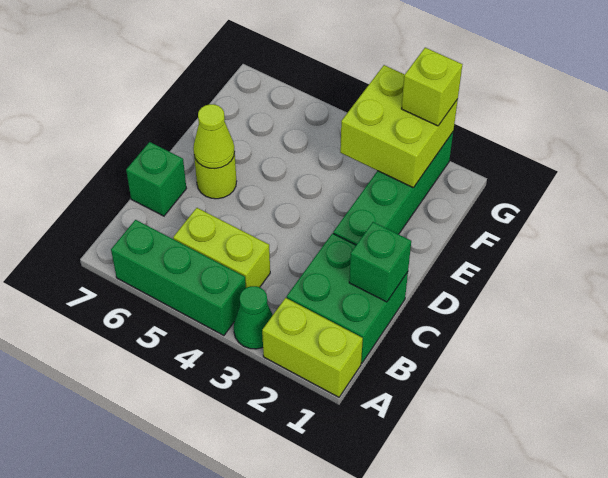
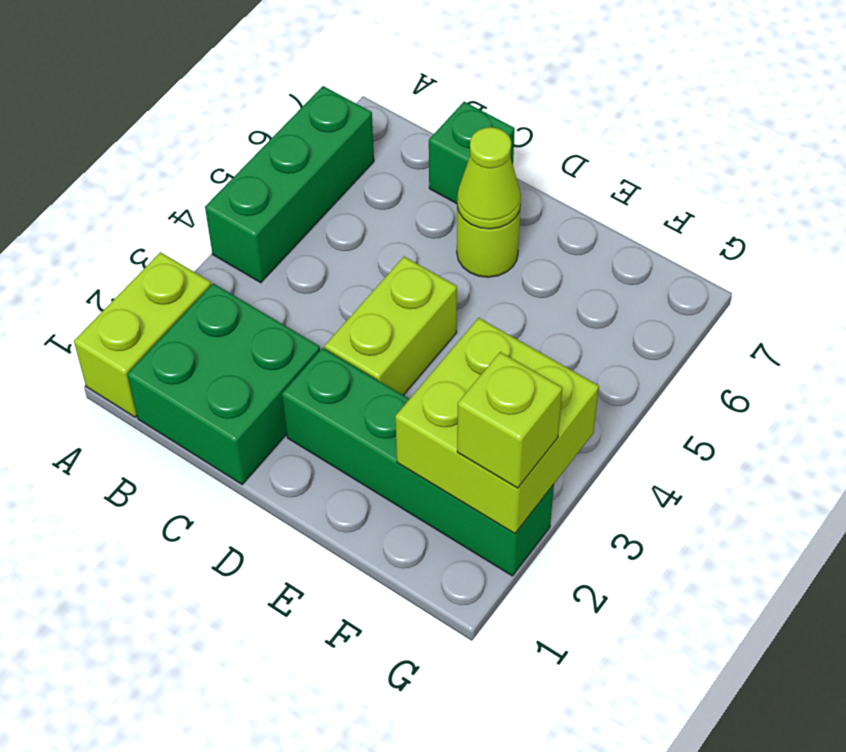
green cone A3 level 1 -> none
lime brick B4:B5 level 1 -> lime brick D3:D4 level 1
green brick C1 level 2 -> none

